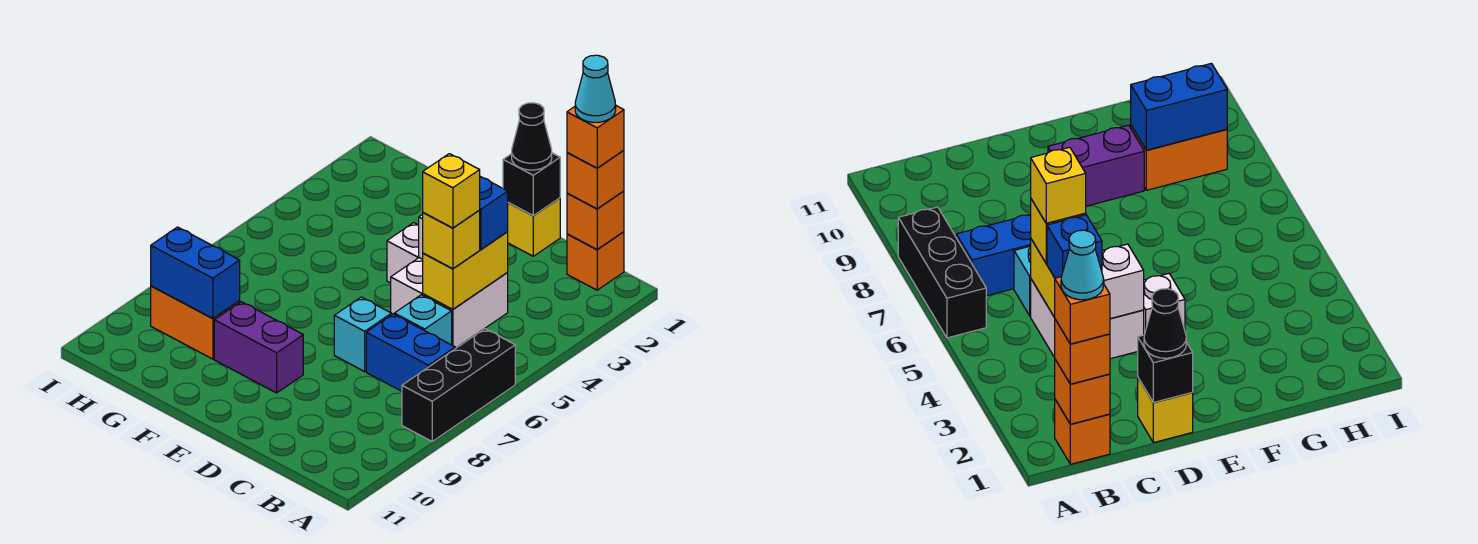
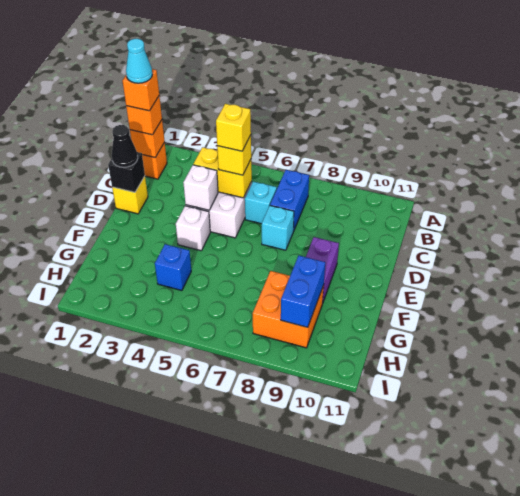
black brick A6:A8 level 1 -> none
blue brick C4 level 3 -> blue brick G4 level 1
orange brick G9:H9 level 1 -> orange brick G8:H9 level 1

